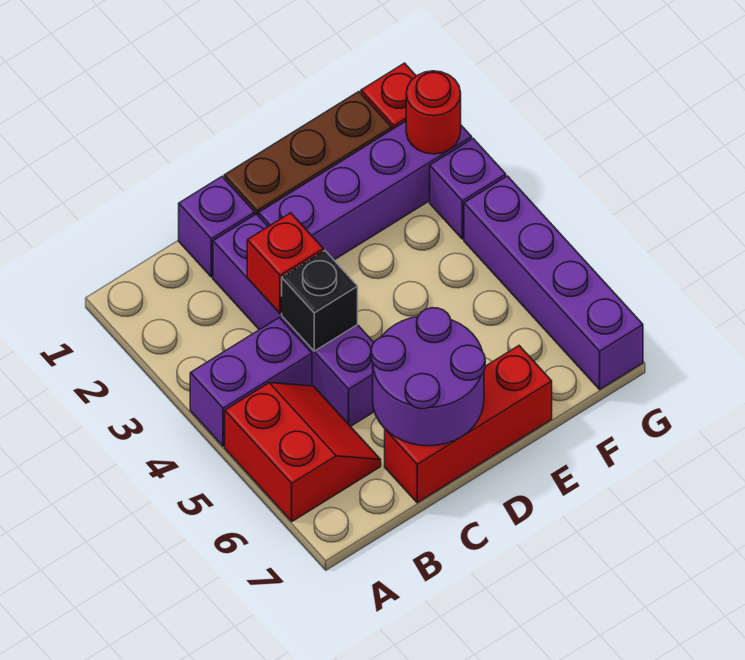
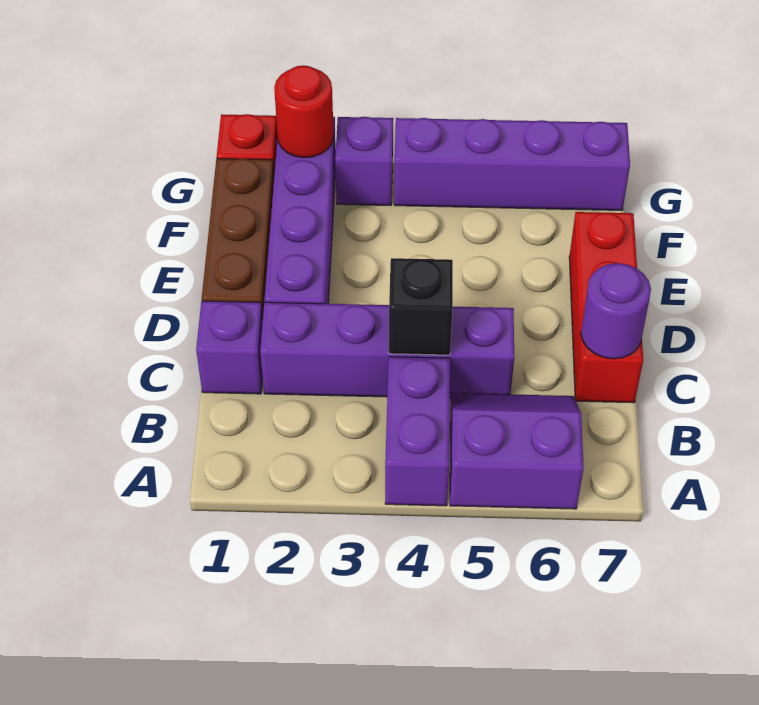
red slope A5:B6 level 1 top A -> purple slope A5:B6 level 1 top A
red brick C3 level 2 -> none
purple round brick C6:D7 level 2 -> purple round brick C7 level 2

